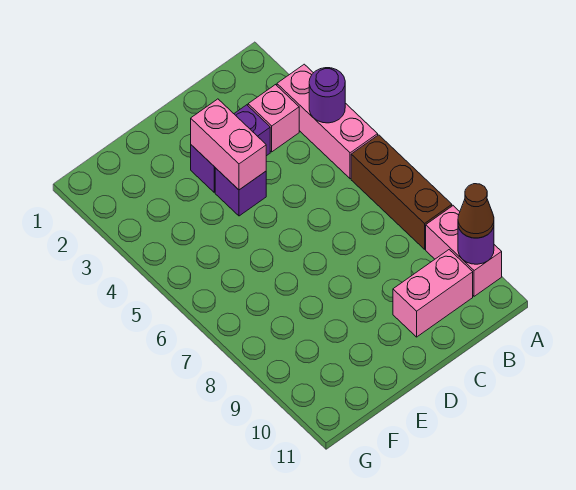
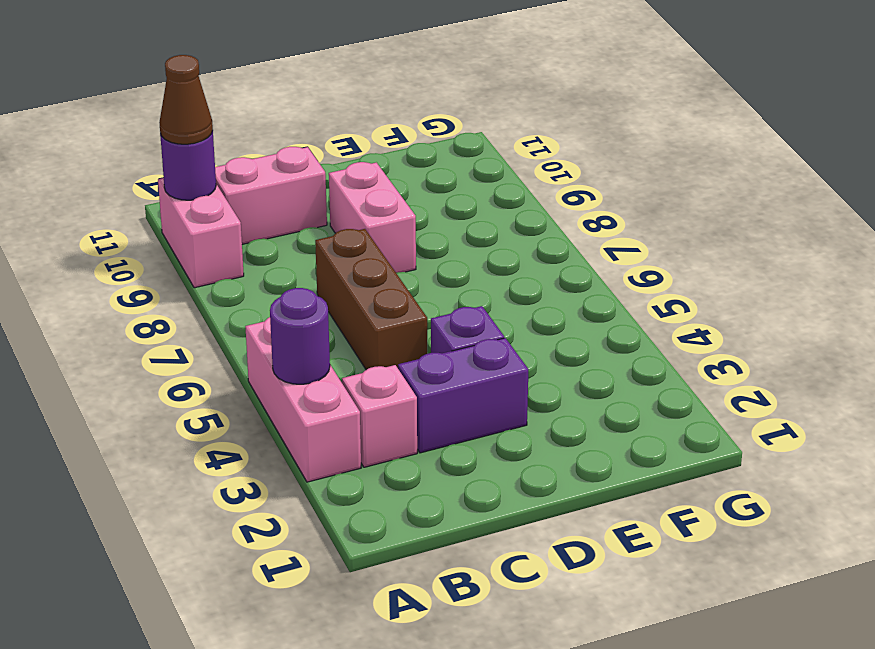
brown brick A6:A8 level 1 -> brown brick C5:C7 level 1
pink brick D3:D4 level 2 -> pink brick D8:D9 level 1

